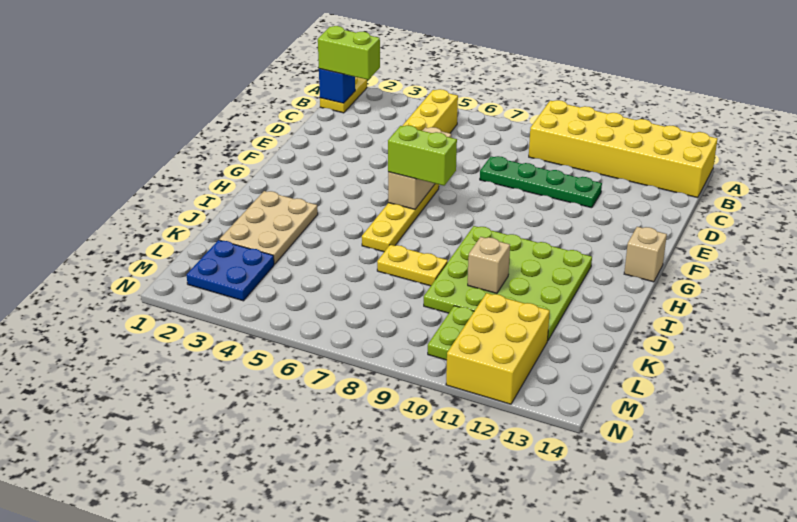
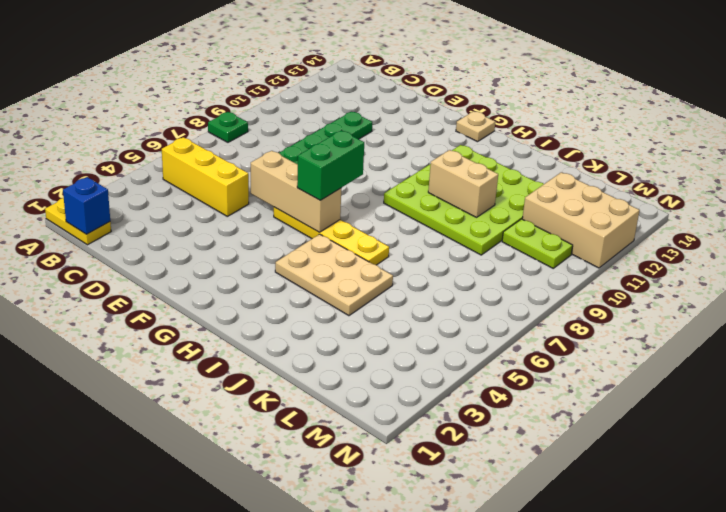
none -> green plate A8 level 1
yellow brick A9:B14 level 1 -> none
lime brick B1:B2 level 3 -> none
lime brick G6:G7 level 3 -> green brick G6:G7 level 3
tan brick G14 level 1 -> tan plate G14 level 1
tan plate I2:K3 level 1 -> tan plate H4:J5 level 1
yellow plate J7:J8 level 1 -> none
tan brick J10 level 2 -> tan brick I10:J10 level 2
blue plate L2:M3 level 1 -> none
yellow brick L11:N12 level 1 -> tan brick L11:N12 level 1

